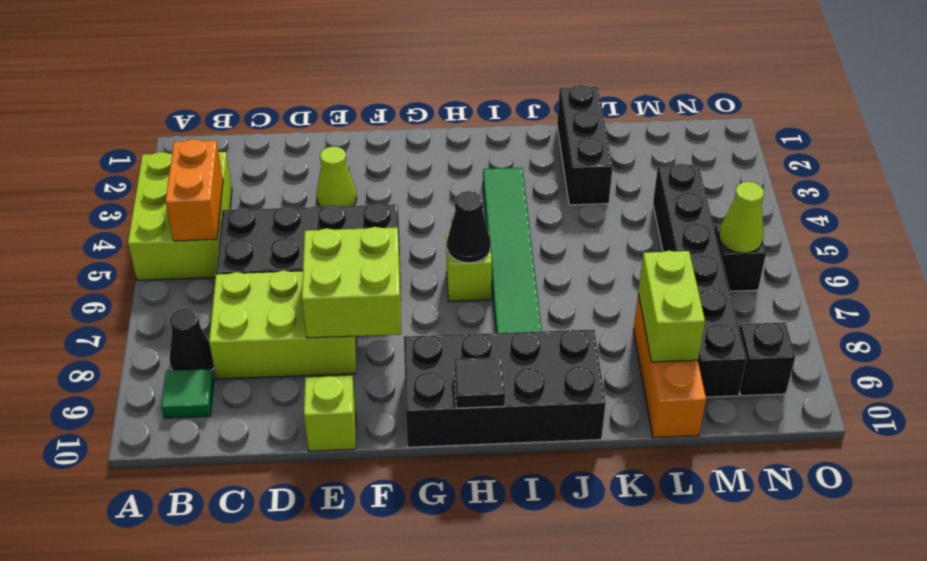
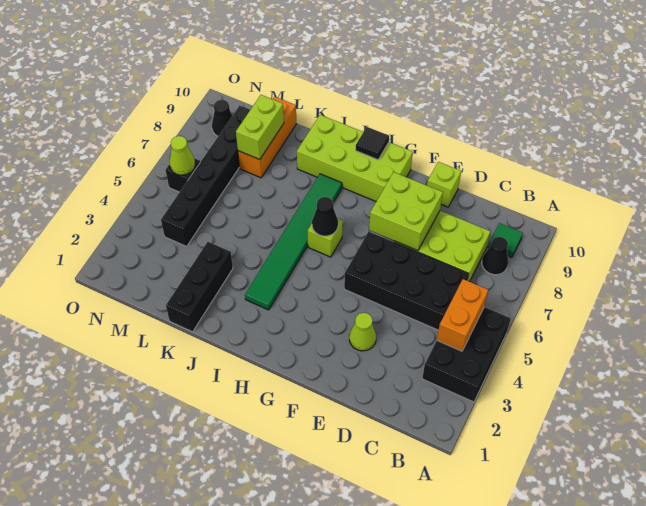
lime brick A3:B5 level 1 -> black brick A3:B5 level 1
black brick G9:J10 level 1 -> lime brick G9:J10 level 1
black brick N9 level 1 -> black cone N9 level 1

